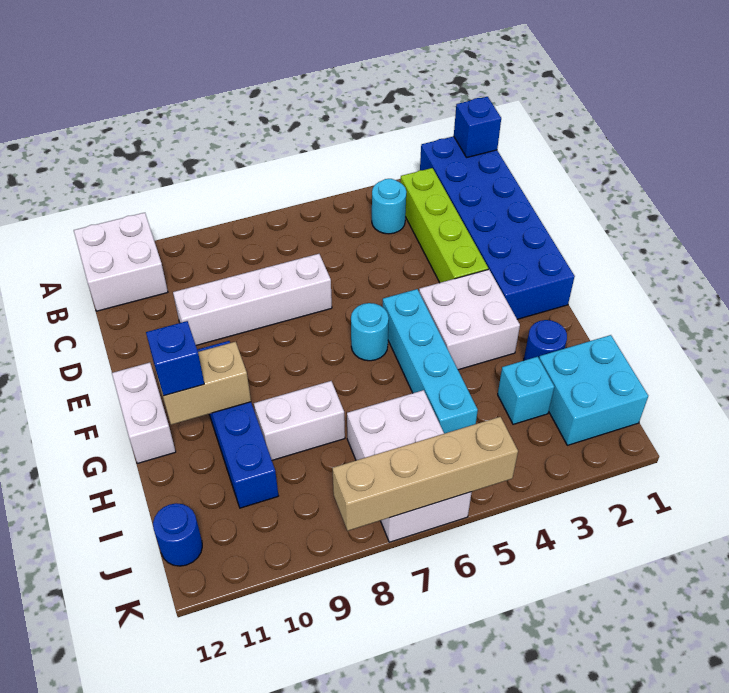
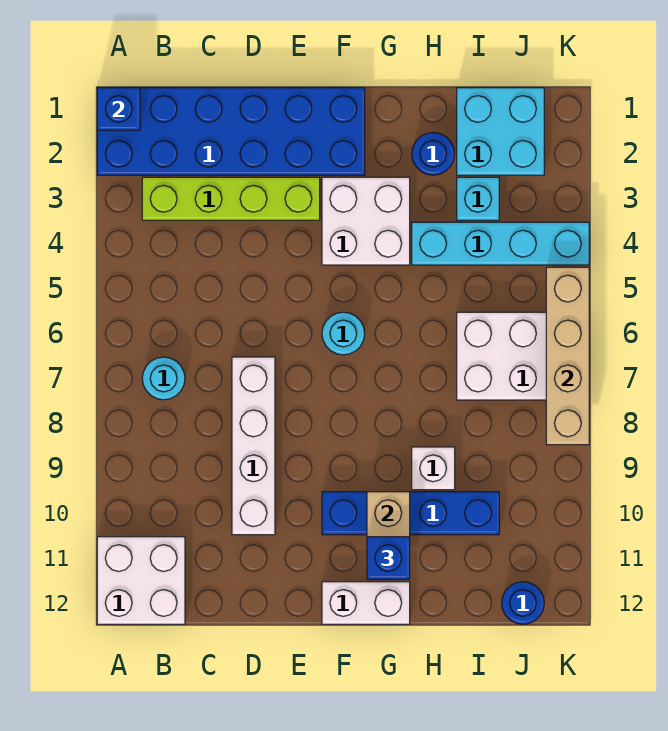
cyan round brick B4 level 1 -> cyan round brick B7 level 1
cyan brick F5:I5 level 1 -> cyan brick H4:K4 level 1
white brick H8:H9 level 1 -> white brick H9 level 1

